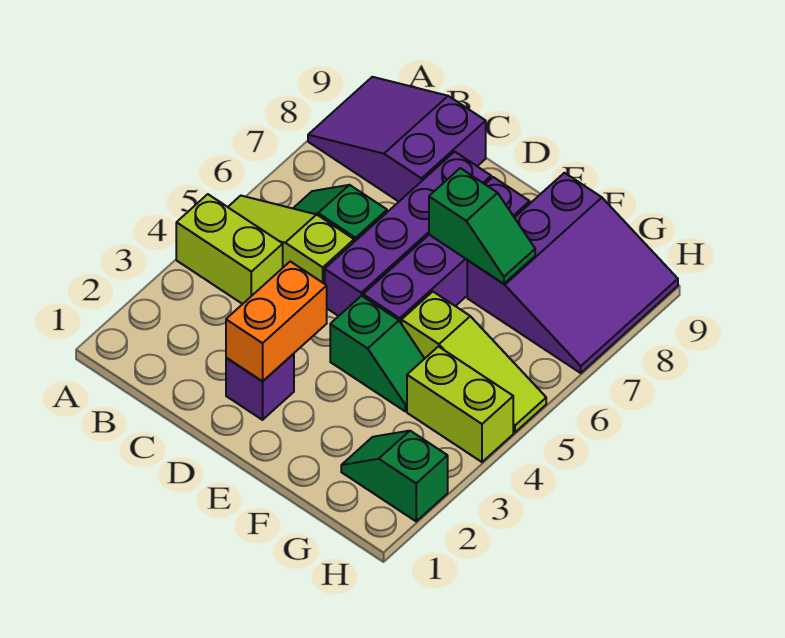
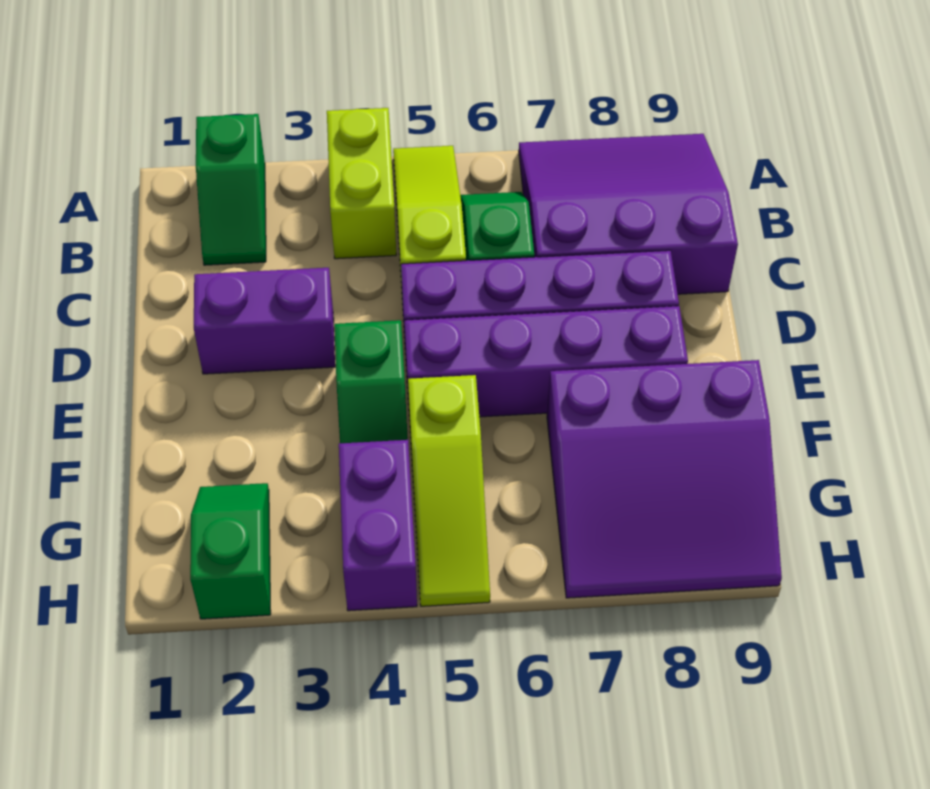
purple slope A8:C9 level 1 top C -> purple slope A7:C9 level 1 top C
purple brick D2 level 1 -> purple brick D2:D3 level 1
orange brick D2:D3 level 2 -> none
green slope E7:F7 level 2 top E -> green slope A2:B2 level 1 top A
lime brick G4:H4 level 1 -> purple brick G4:H4 level 1

